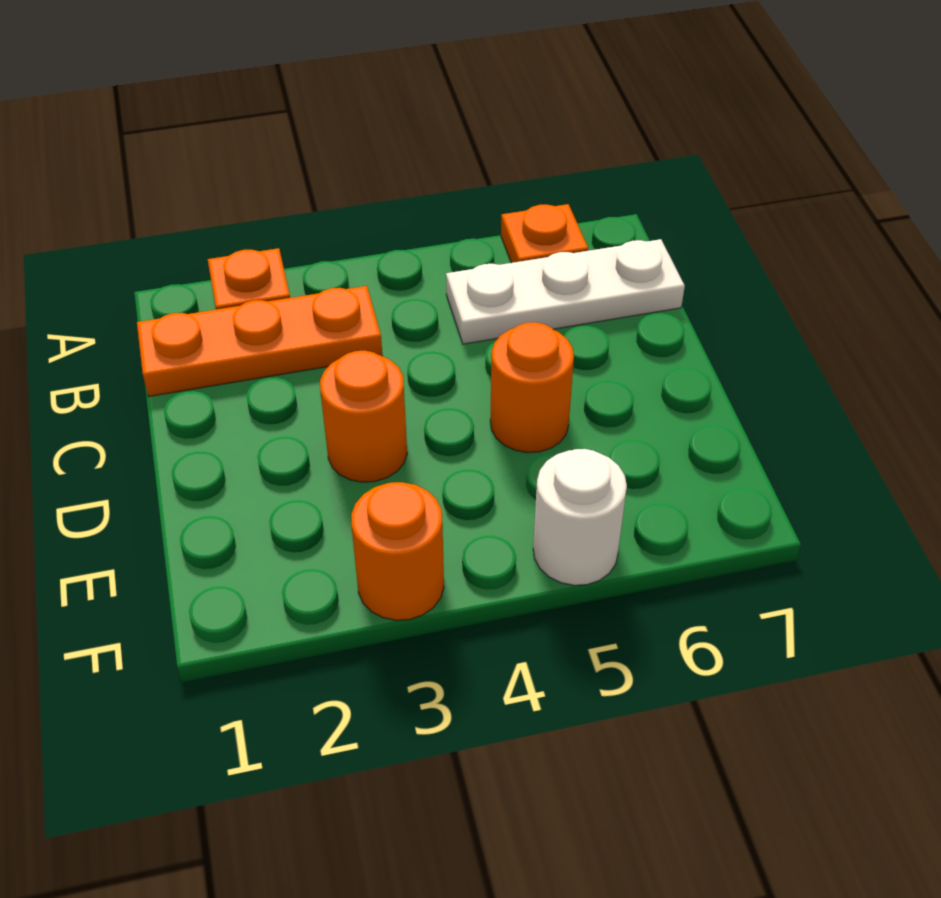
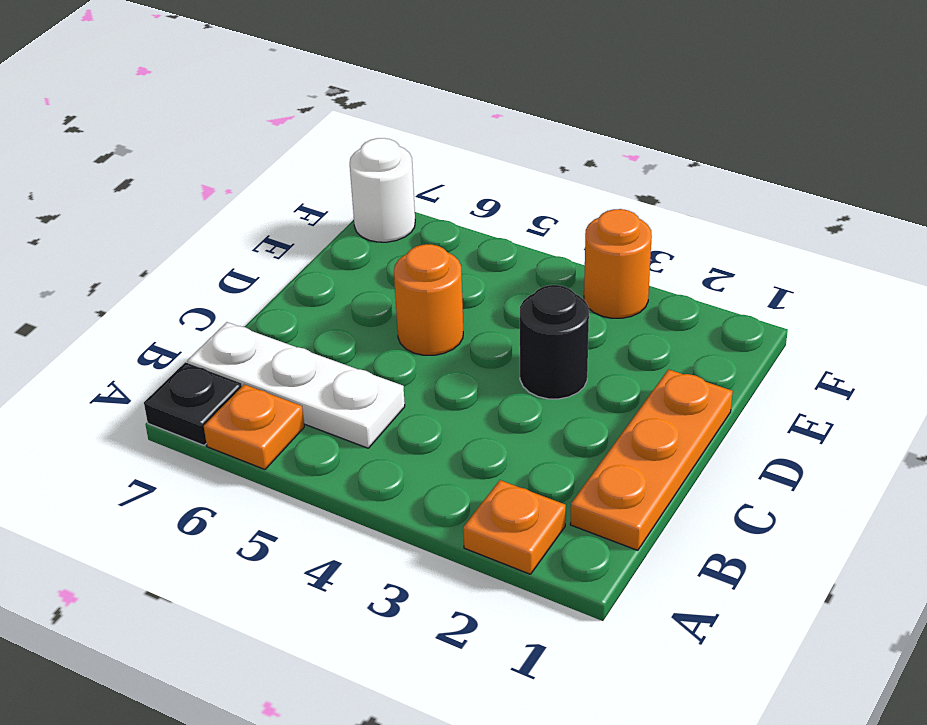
none -> black plate A7 level 1
orange plate B1:B3 level 1 -> orange plate B1:D1 level 1
orange round brick D3 level 1 -> black round brick D3 level 1
white round brick F5 level 1 -> white round brick F7 level 1

